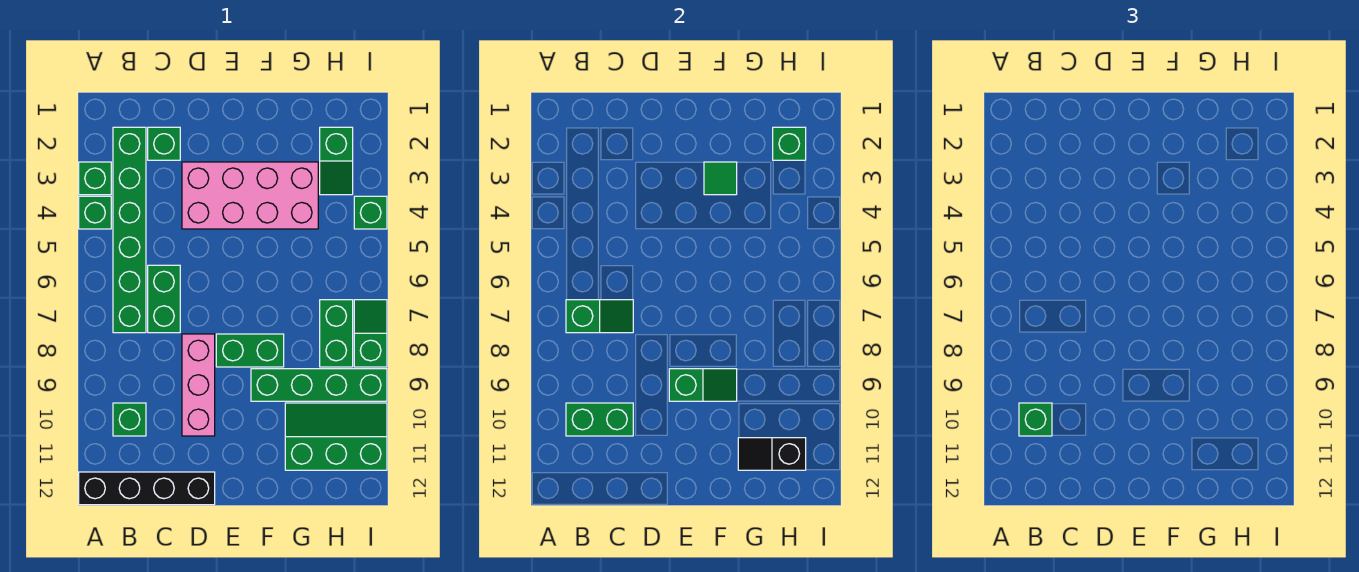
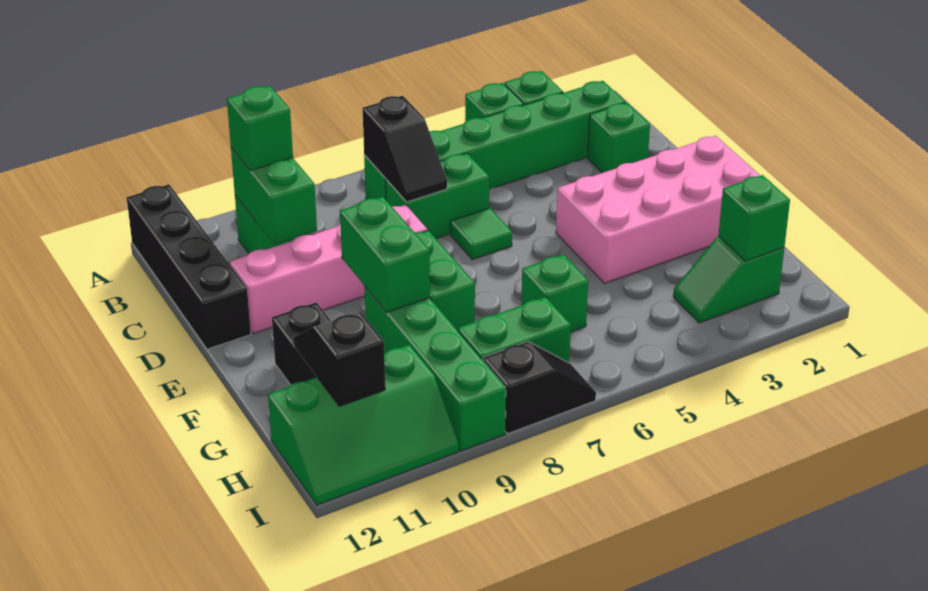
green slope B7:C7 level 2 top B -> black slope B7:C7 level 2 top B
pink brick D3:G4 level 1 -> pink brick E1:F4 level 1
pink brick D8:D10 level 1 -> pink brick D8:D11 level 1
green slope E9:F9 level 2 top E -> green brick E9:F9 level 2
green tile F3 level 2 -> green tile D6 level 1
none -> black brick F11 level 1
green slope G10:I11 level 1 top 11 -> green slope H10:I12 level 1 top H
green brick I4 level 1 -> green brick G6 level 1
green slope I7:I8 level 1 top 8 -> black slope I7:I8 level 1 top 8

